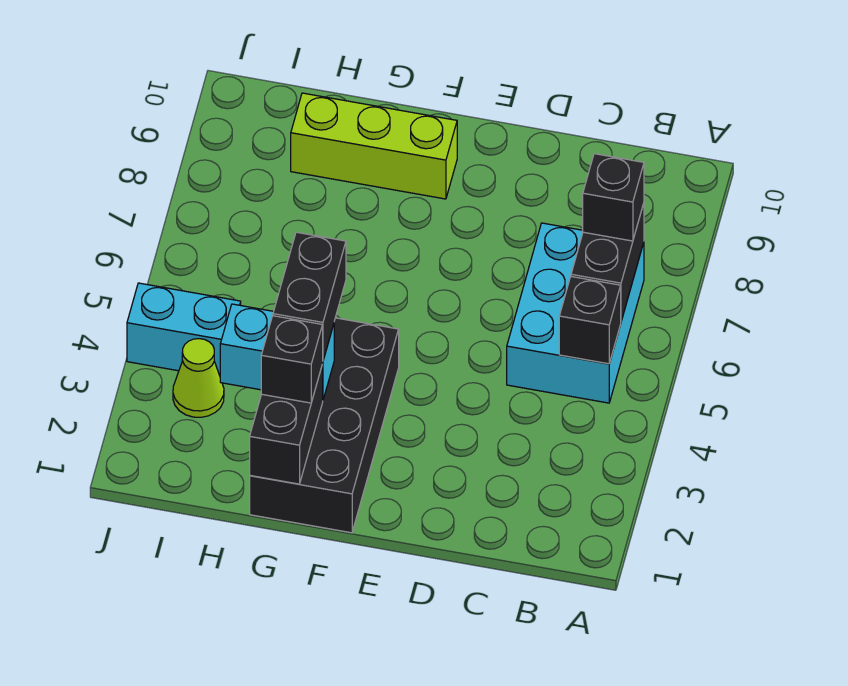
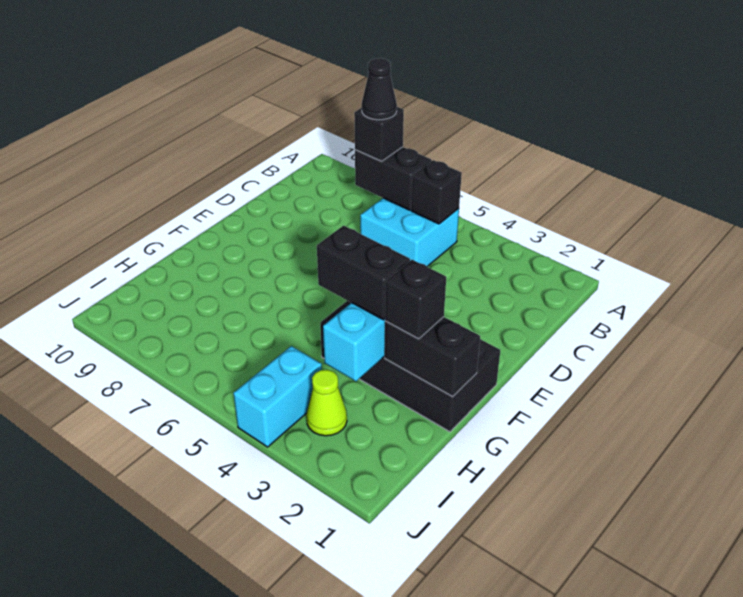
cyan brick B5:C7 level 1 -> cyan brick B5:C6 level 1
none -> black cone B7 level 4
lime brick F9:H9 level 1 -> none

